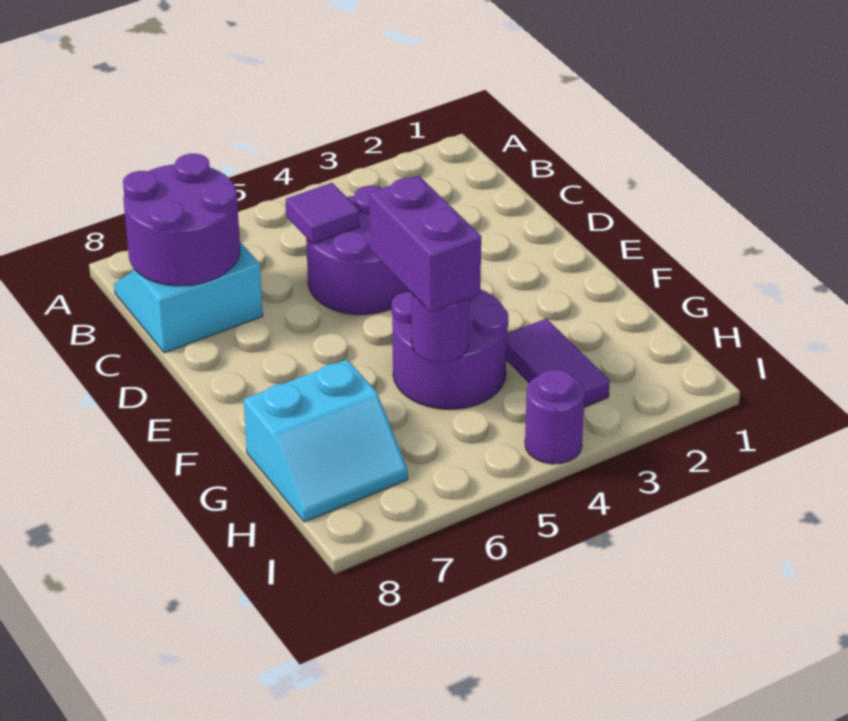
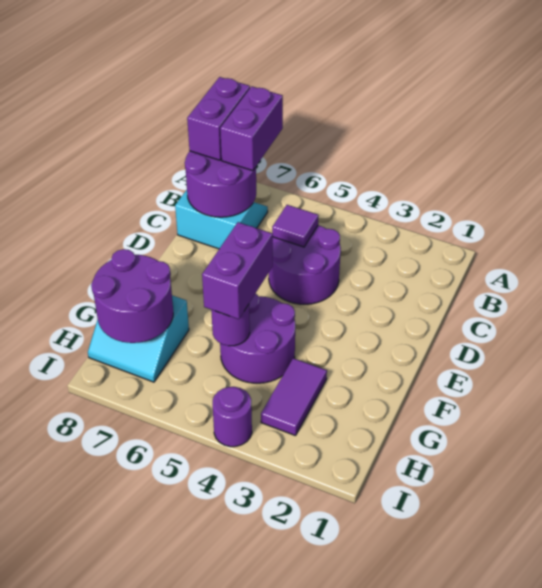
none -> purple brick A7:B7 level 3
none -> purple brick A8:B8 level 3
none -> purple round brick G7:H8 level 2

